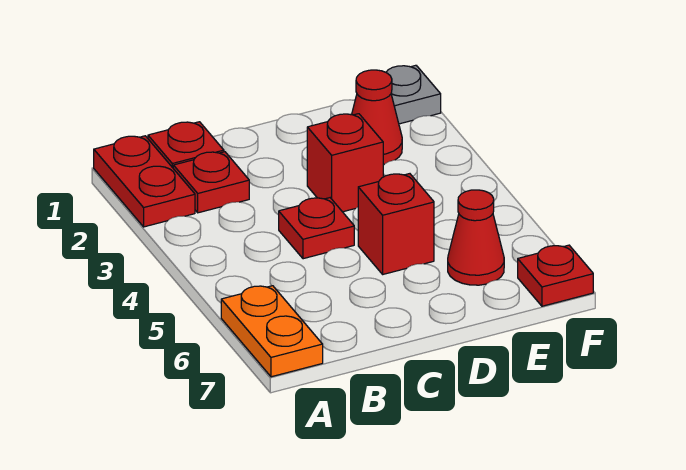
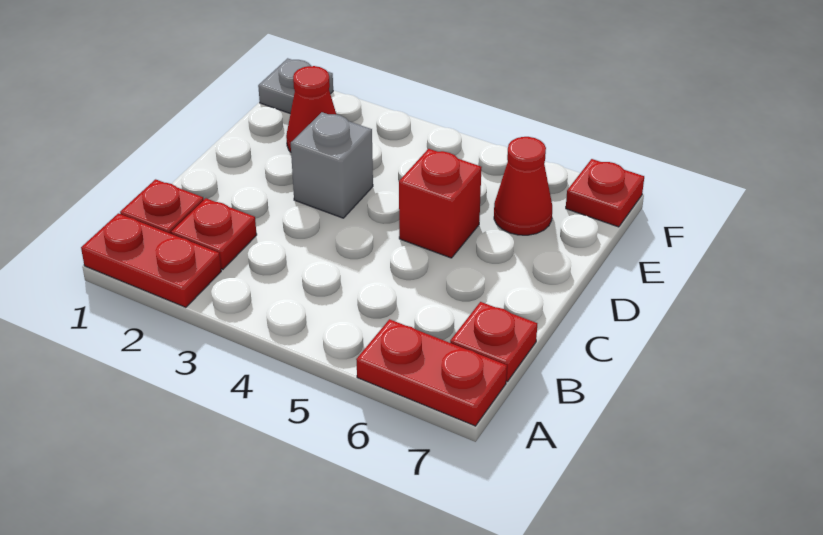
orange plate A6:A7 level 1 -> red plate A6:A7 level 1
red plate C4 level 1 -> red plate B7 level 1
red brick D3 level 1 -> grey brick D3 level 1

